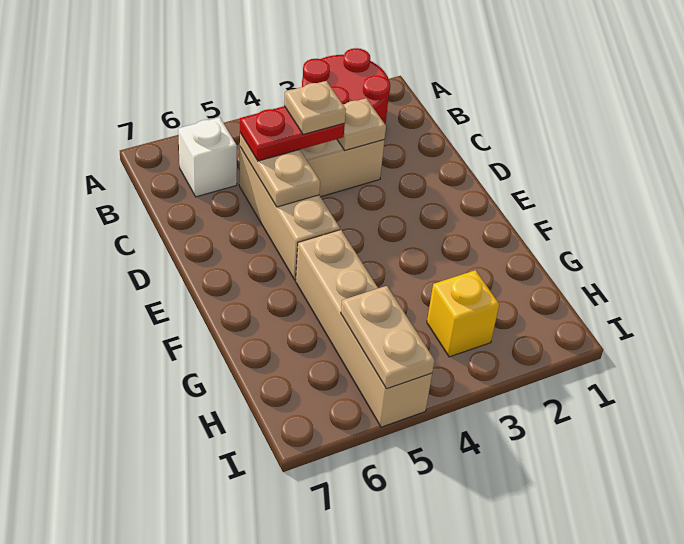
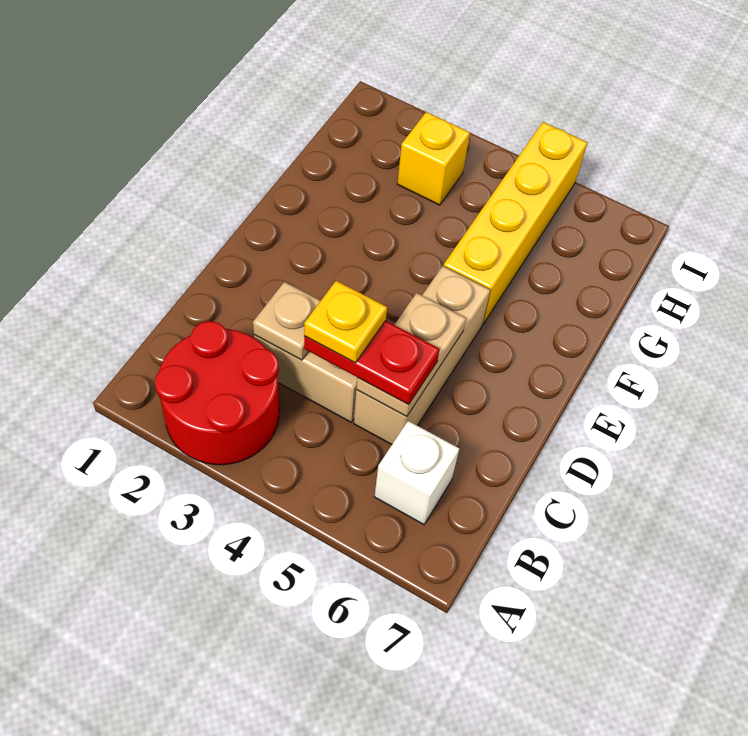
tan plate C4 level 4 -> yellow plate C4 level 4
tan brick F5:I5 level 1 -> yellow brick F5:I5 level 1
tan plate H5:I5 level 2 -> none

